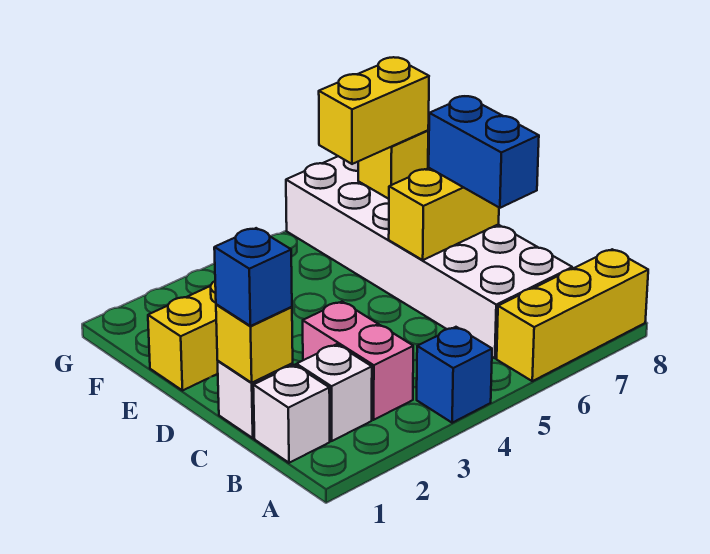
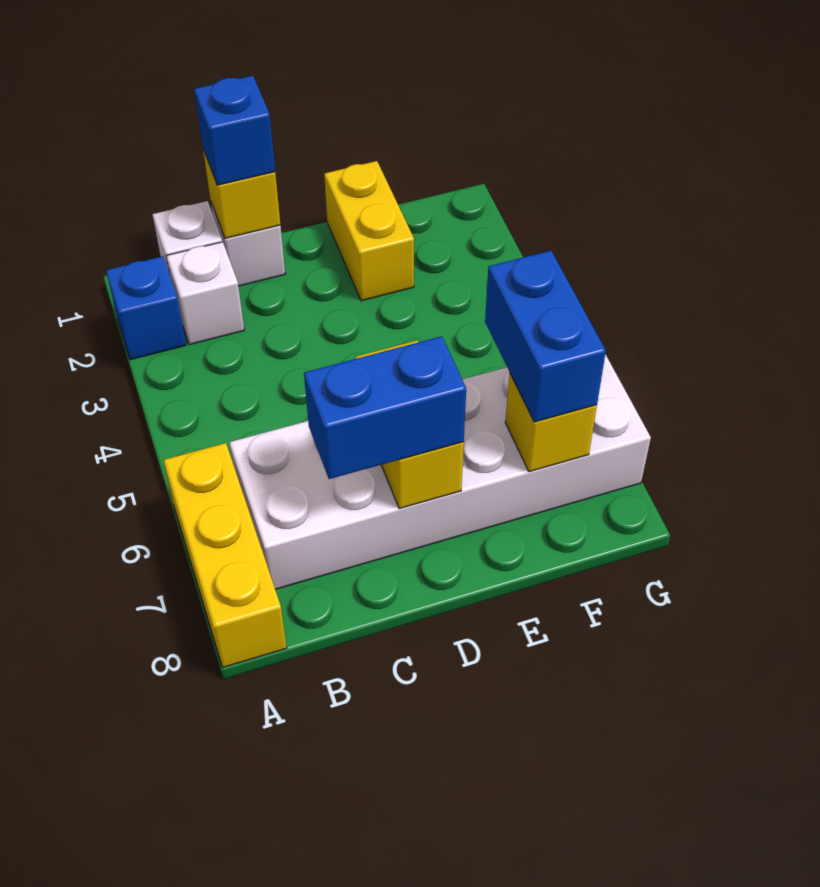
blue brick A4 level 1 -> blue brick A2 level 1
pink brick B3:C3 level 1 -> none
yellow brick F6:F7 level 3 -> blue brick F6:F7 level 3

